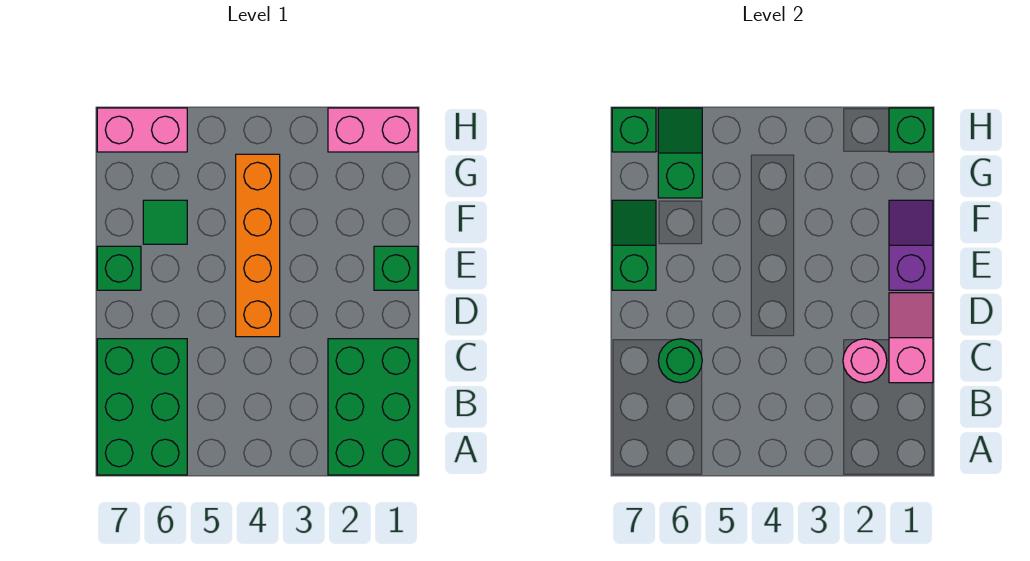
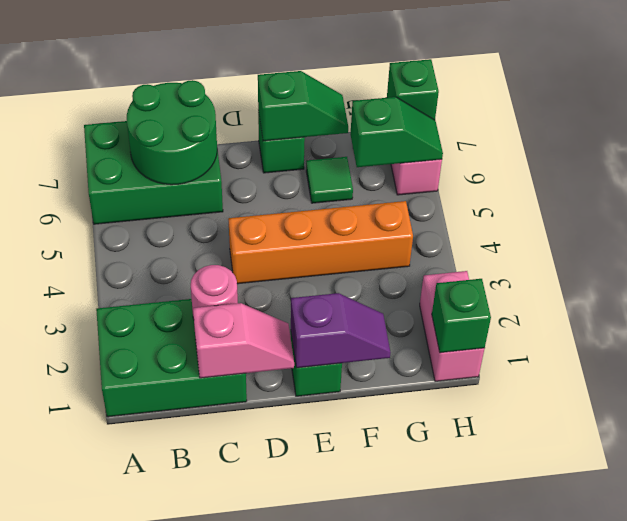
green round brick C6 level 2 -> green round brick B6:C7 level 2

